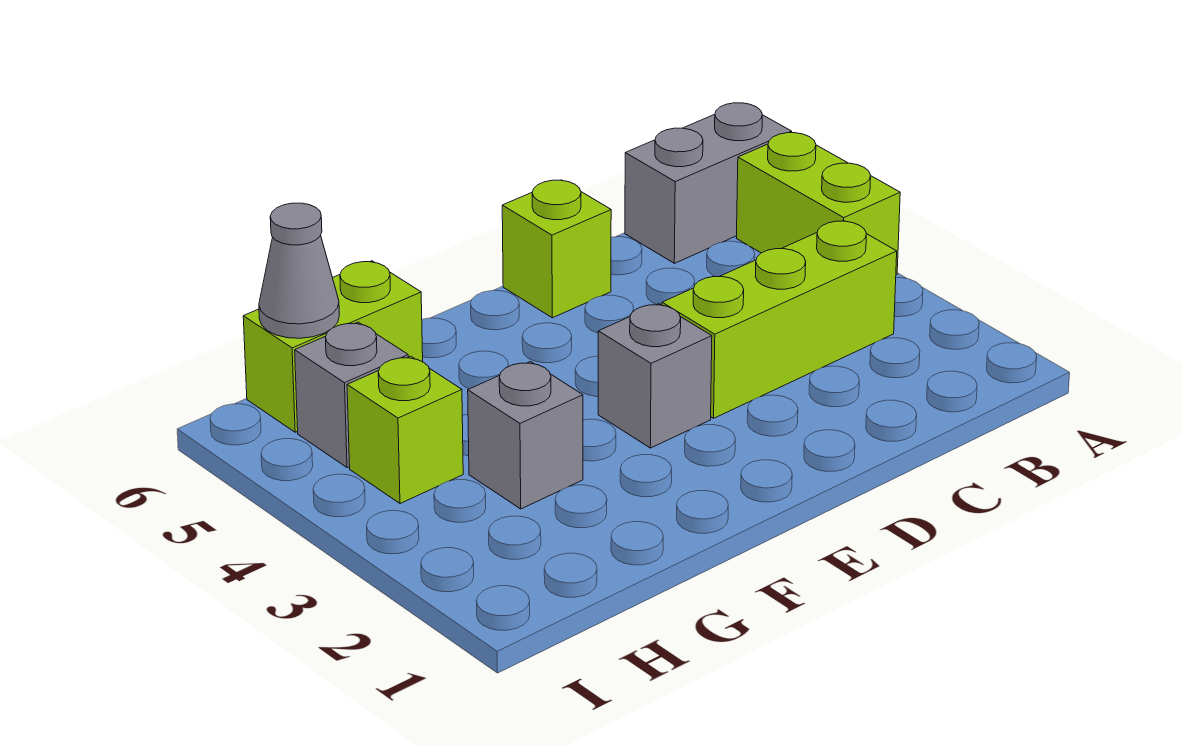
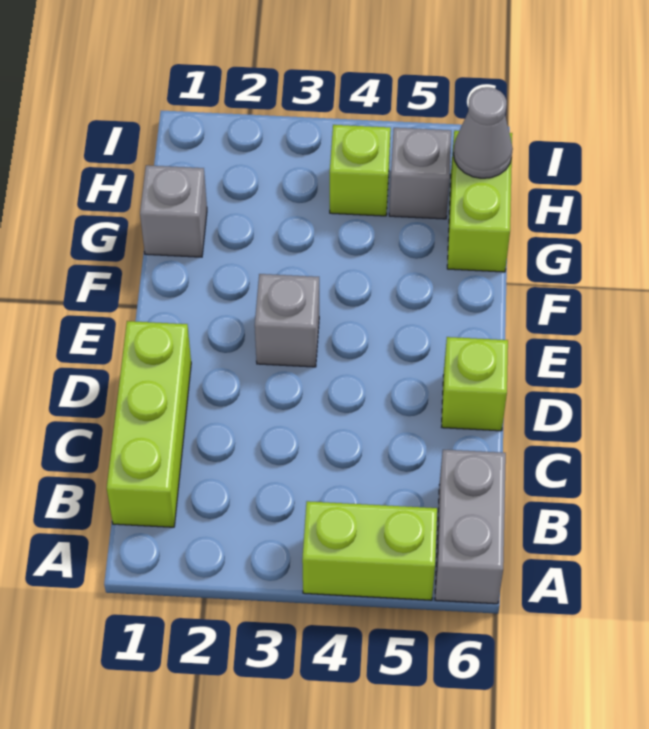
lime brick B3:D3 level 1 -> lime brick B1:D1 level 1
grey brick G3 level 1 -> grey brick G1 level 1

